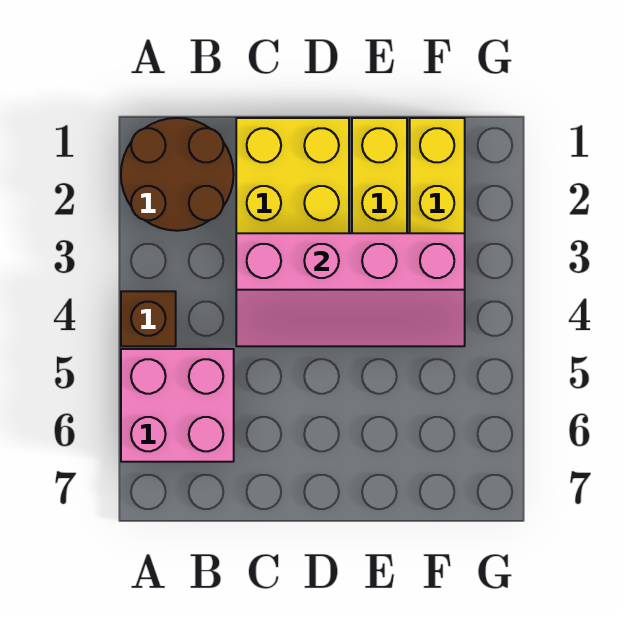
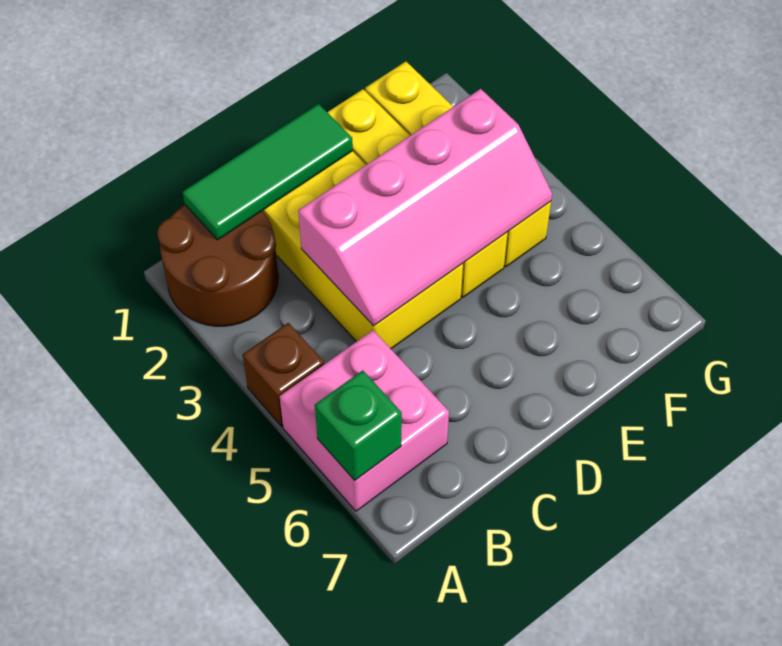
none -> green brick A6 level 2
none -> green tile B1:D1 level 2

